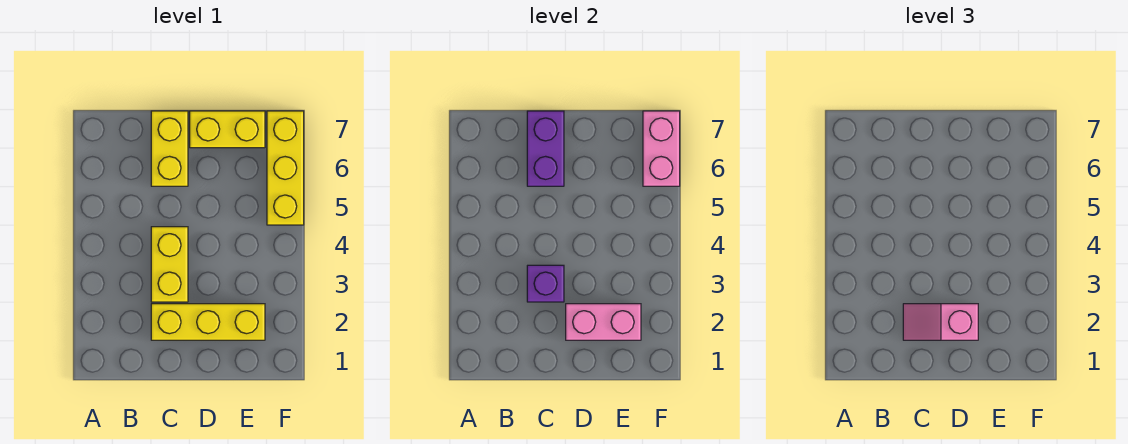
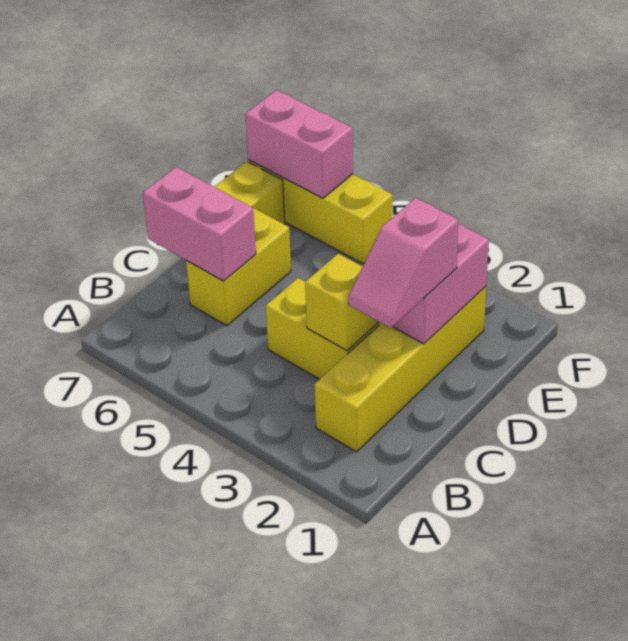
yellow brick C2:E2 level 1 -> yellow brick B2:E2 level 1
purple brick C3 level 2 -> yellow brick C3 level 2
yellow brick C6:C7 level 1 -> yellow brick C6:D6 level 1
purple brick C6:C7 level 2 -> pink brick C6:C7 level 2

